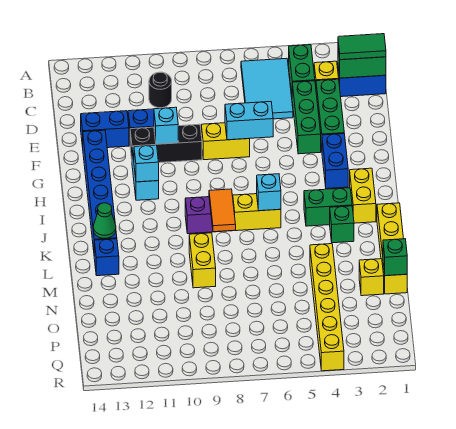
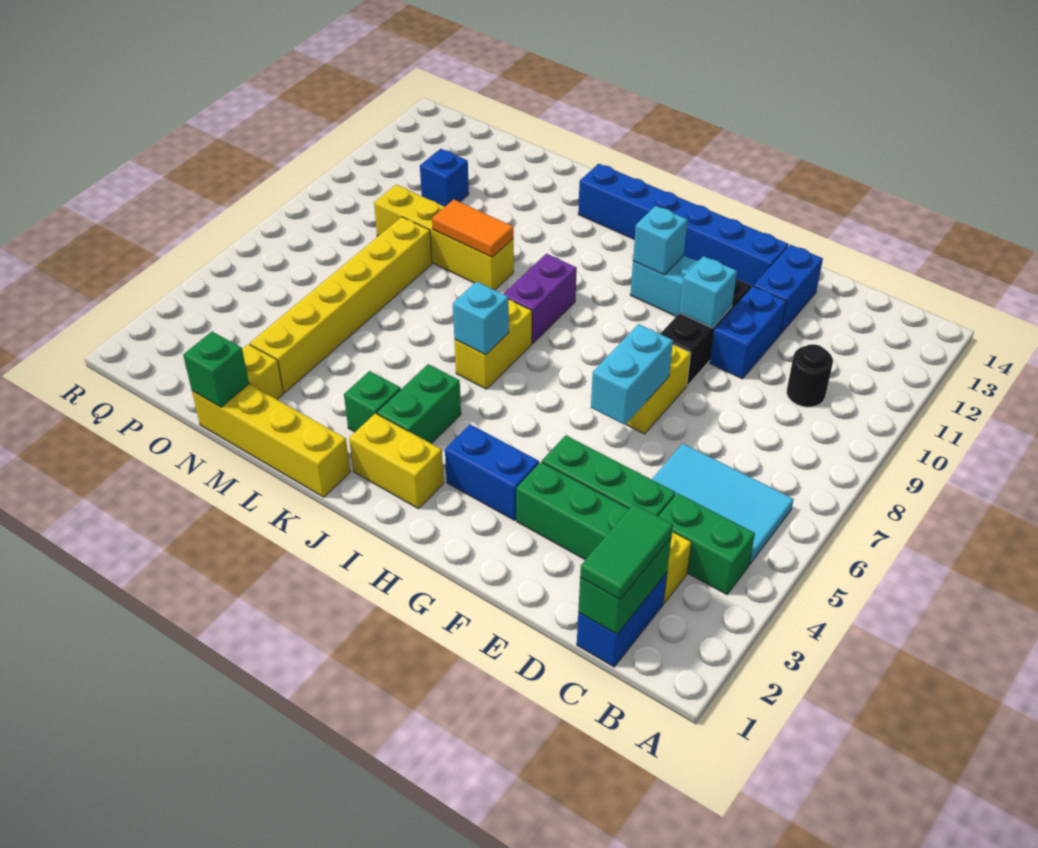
orange tile J8:K8 level 2 -> orange tile L9:M9 level 2
green cone K13 level 2 -> none
yellow brick L9:M9 level 1 -> yellow brick L9:O9 level 1
blue brick L13 level 1 -> blue brick O11 level 1
yellow brick M4:R4 level 1 -> yellow brick N3:N8 level 1

